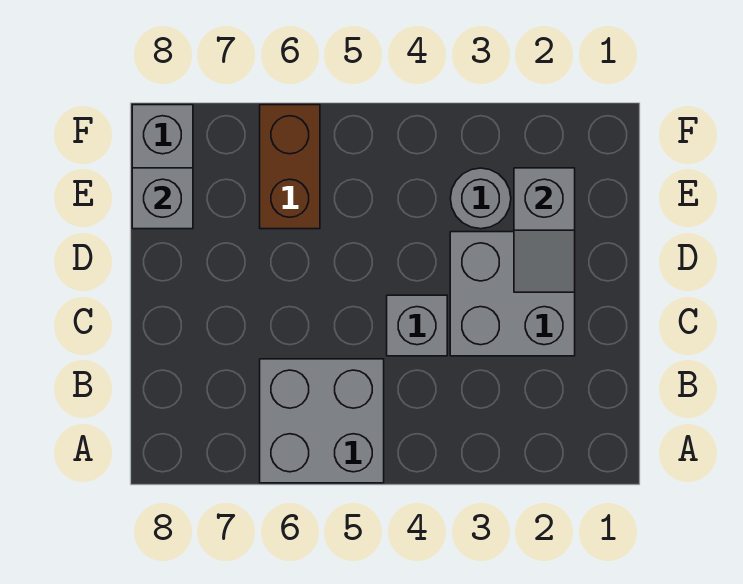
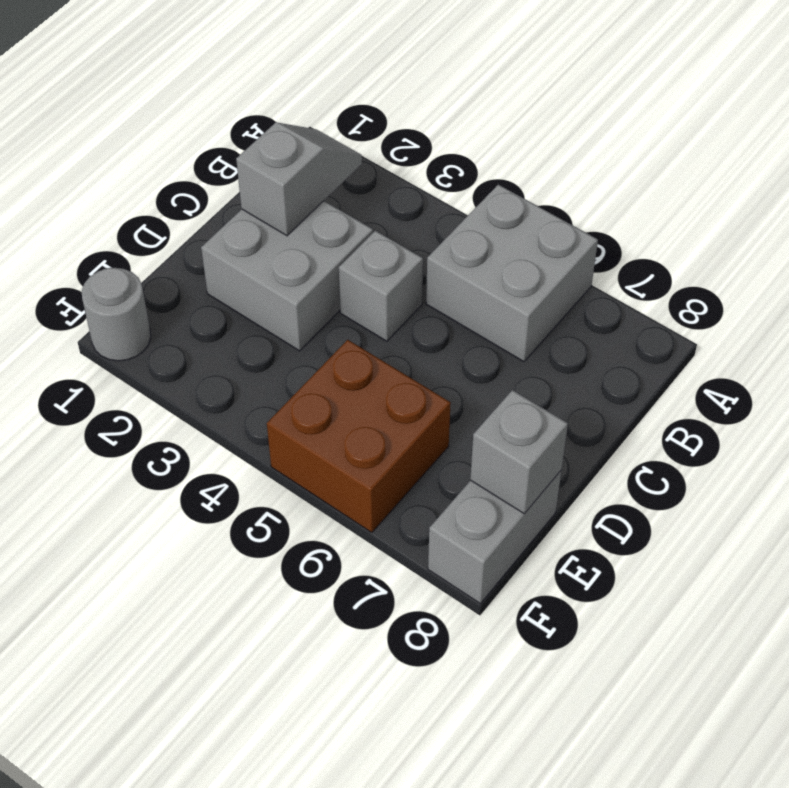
grey slope D2:E2 level 2 top E -> grey slope B2:C2 level 2 top C
grey round brick E3 level 1 -> grey round brick F1 level 1
brown brick E6:F6 level 1 -> brown brick E5:F6 level 1

